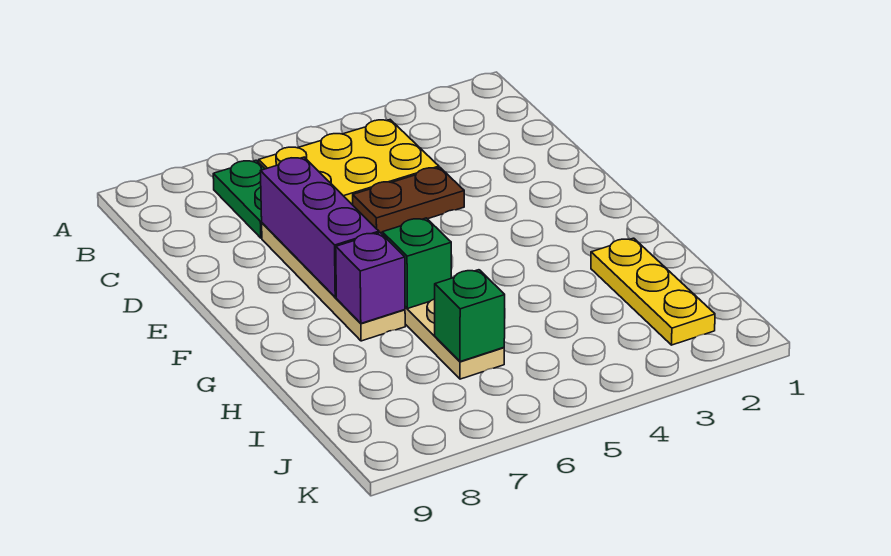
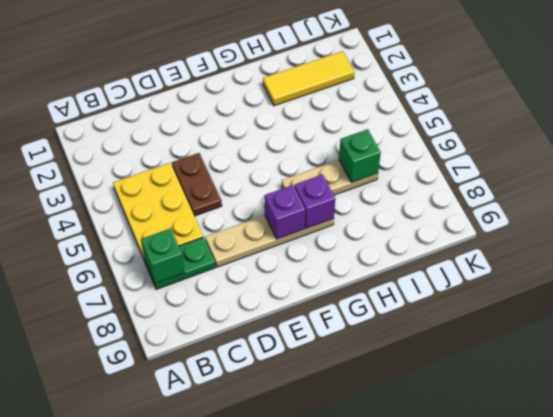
purple brick D7:F7 level 2 -> purple brick F7 level 2
green brick G6 level 2 -> green brick B7 level 2
yellow plate H2:J2 level 1 -> yellow tile H2:J2 level 1

